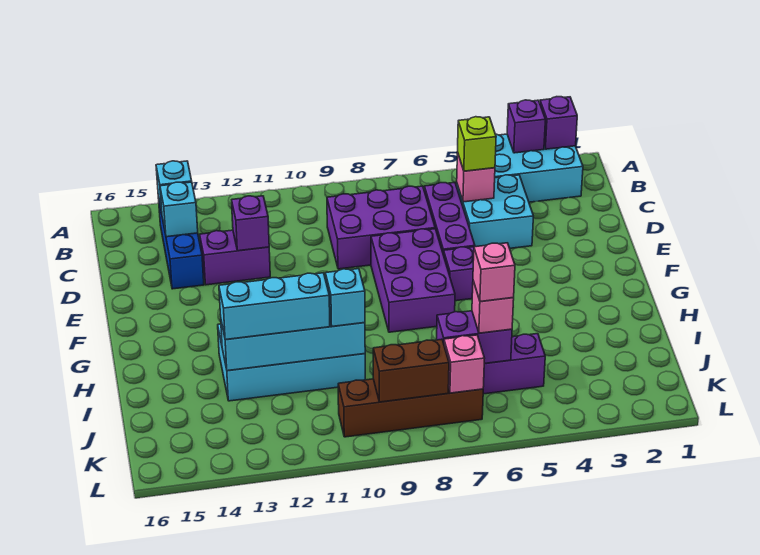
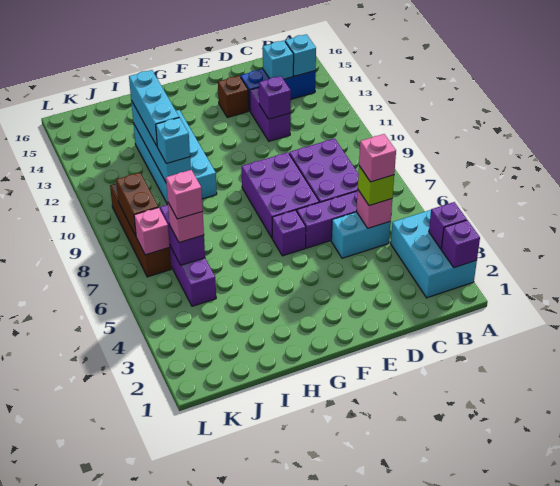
cyan brick C4:D5 level 1 -> cyan brick C5:D5 level 1
none -> pink brick C5 level 4
purple brick E7:G8 level 1 -> purple brick E7:F9 level 1
none -> brown brick E14 level 1

